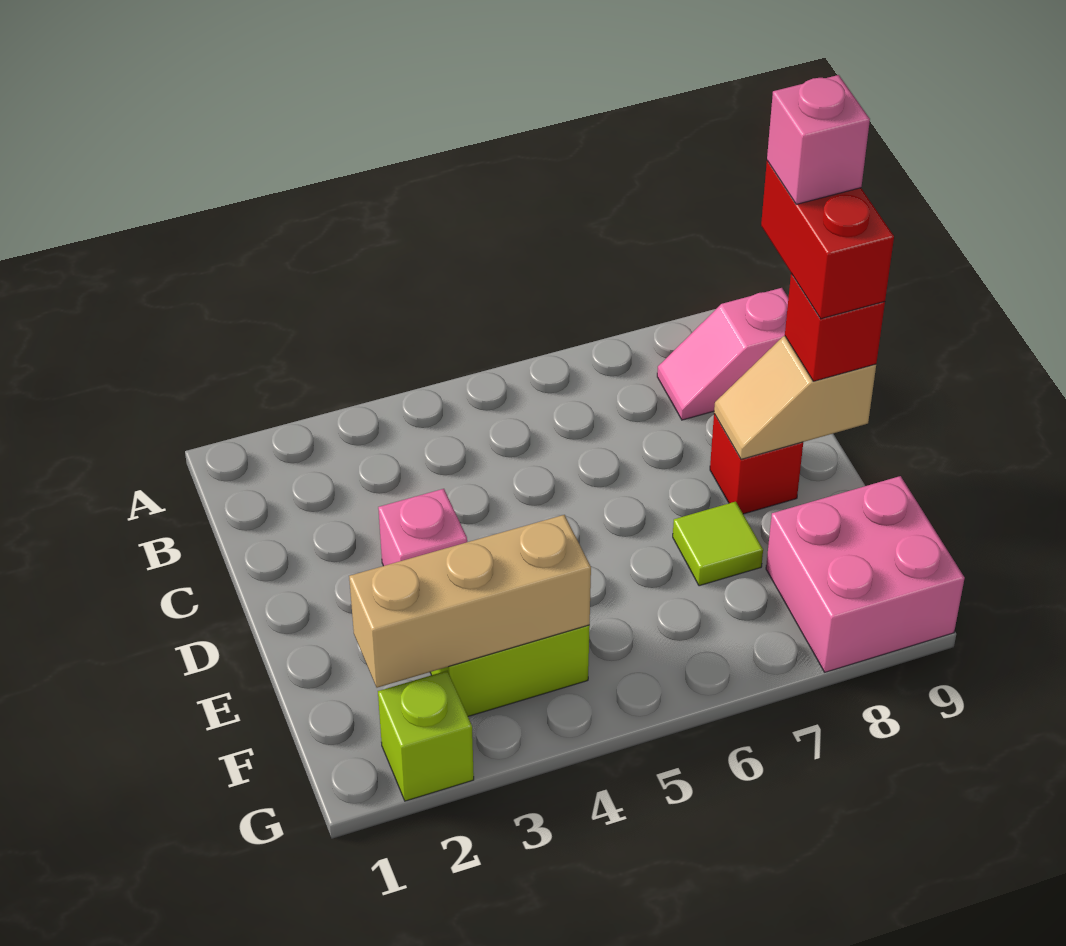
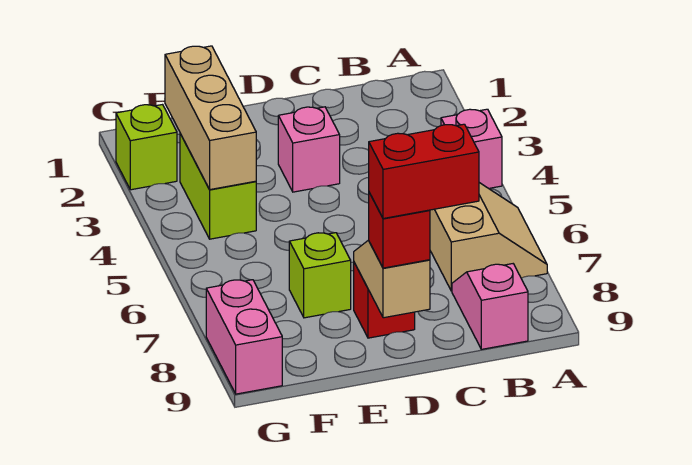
none -> tan slope A6:B7 level 1 top B
pink brick C9 level 5 -> pink brick A4 level 1
lime tile E7 level 1 -> lime brick E7 level 1
pink brick F8:G9 level 1 -> pink brick G8:G9 level 1

